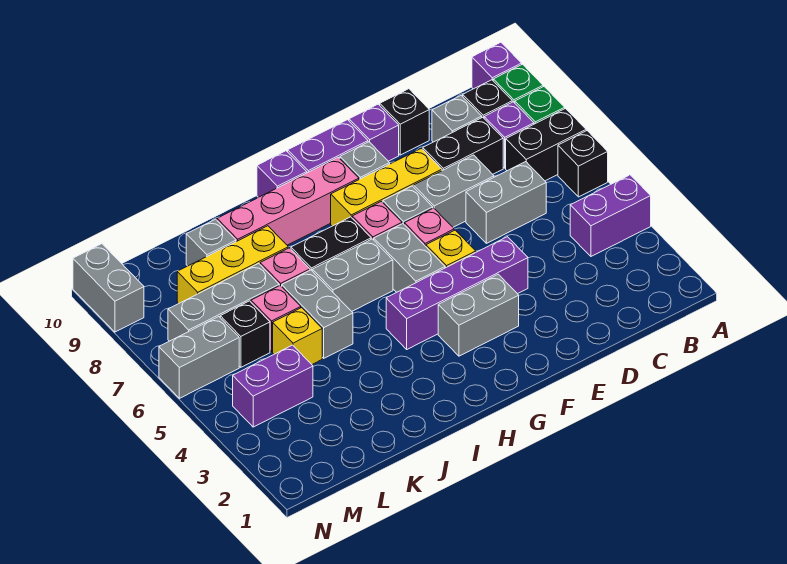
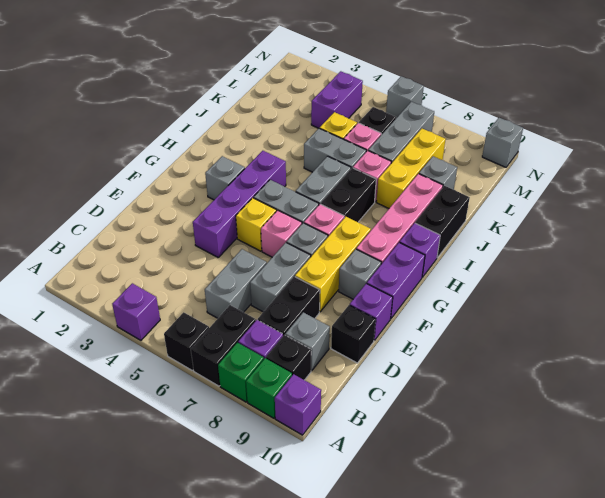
purple brick A4:B4 level 1 -> purple brick A4 level 1
grey brick F3:G3 level 1 -> grey brick G3 level 1
none -> black brick I10:J10 level 1
grey brick M6:N6 level 1 -> grey brick N6 level 1
grey brick N9:N10 level 1 -> grey brick N10 level 1

